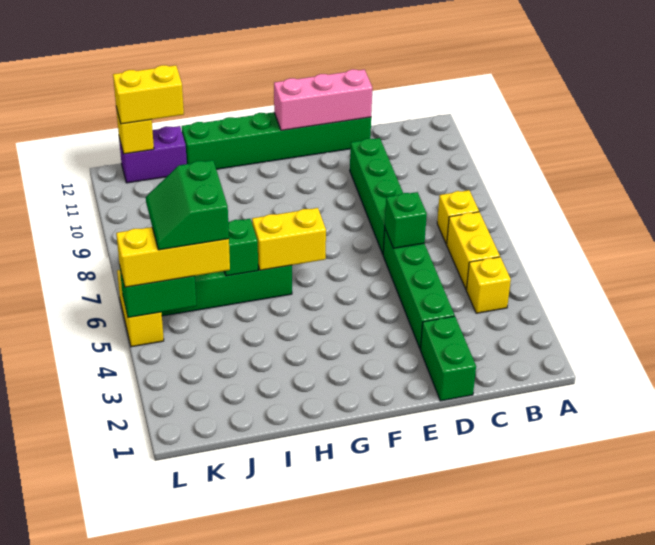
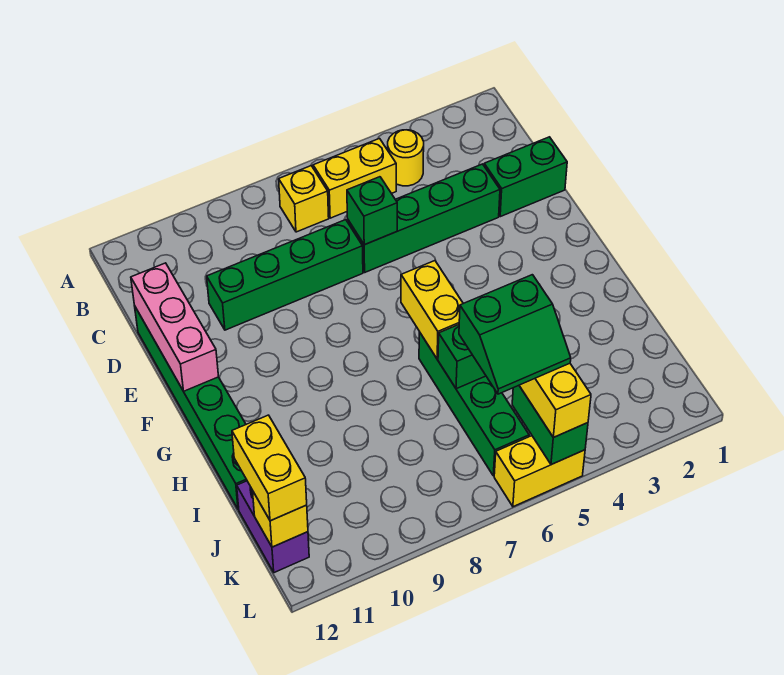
yellow brick B4 level 1 -> yellow round brick B4 level 1

